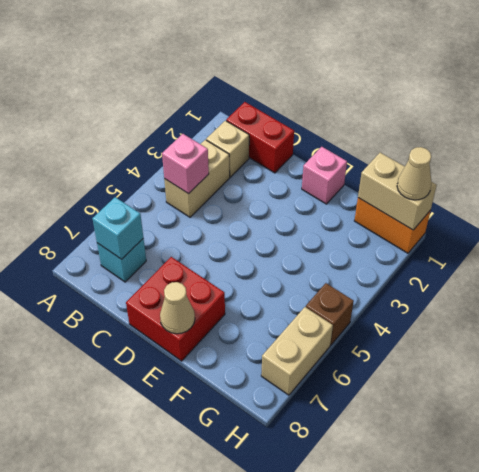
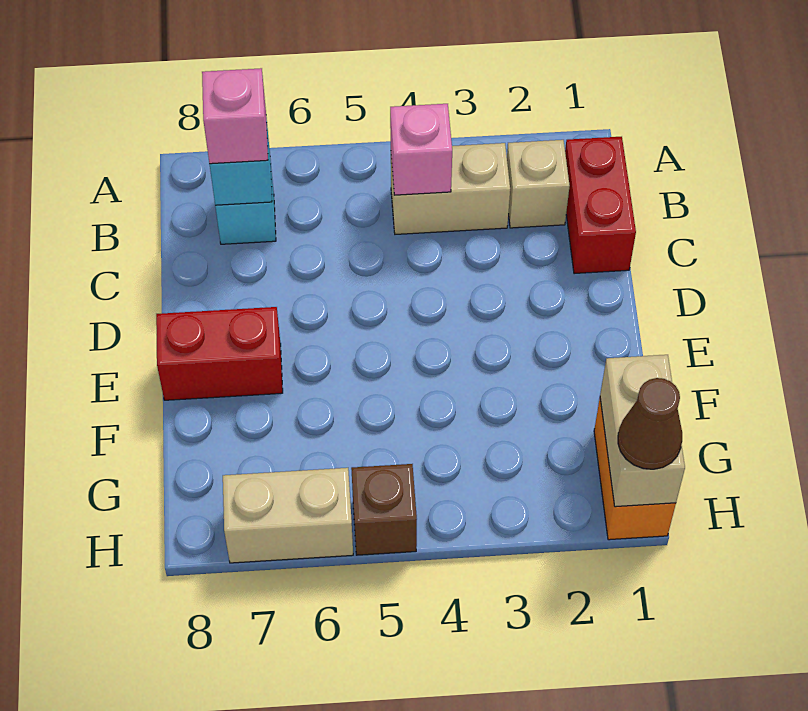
red brick D7:E8 level 1 -> red brick E7:E8 level 1
pink brick E1 level 1 -> pink brick B7 level 3
tan cone E8 level 2 -> none
tan cone H1 level 3 -> brown cone H1 level 3

